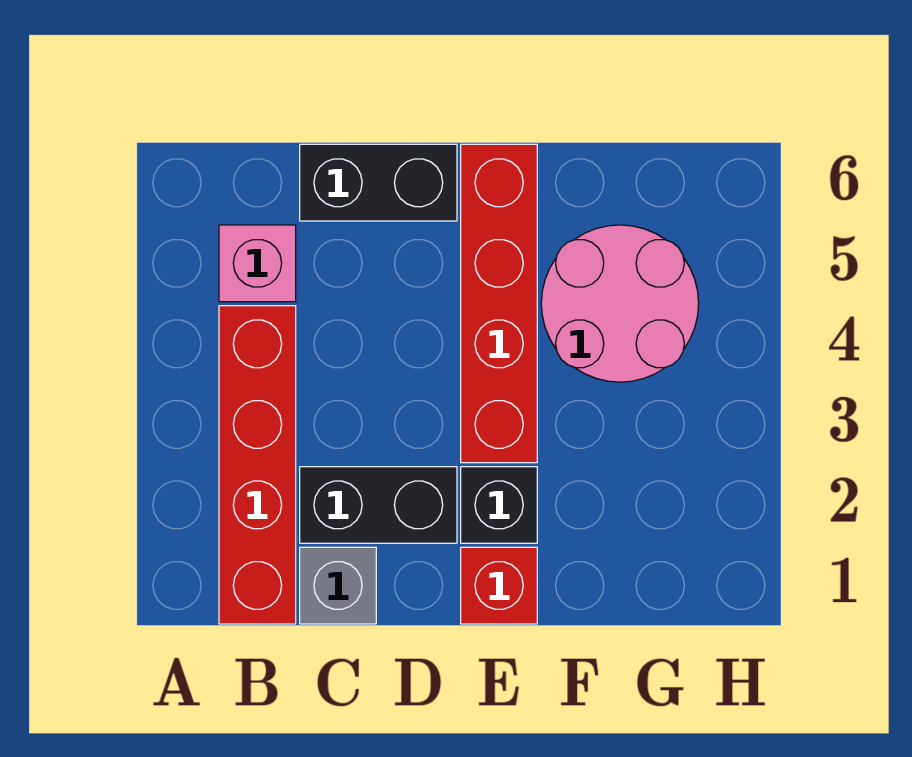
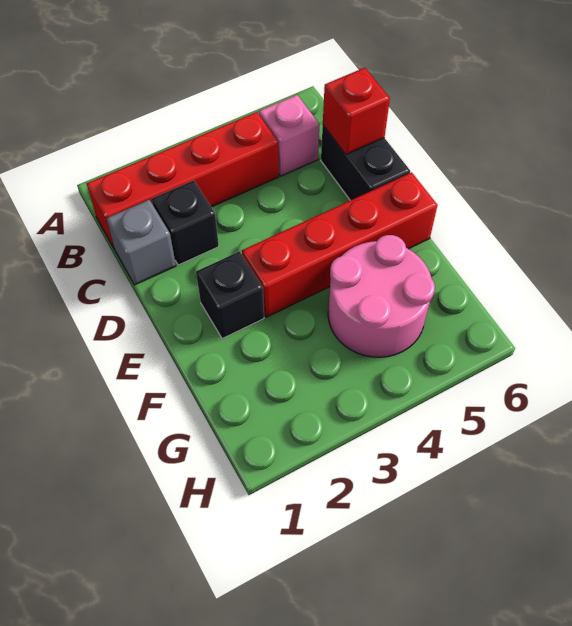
black brick C2:D2 level 1 -> black brick C2 level 1
red brick E1 level 1 -> red brick C6 level 2

